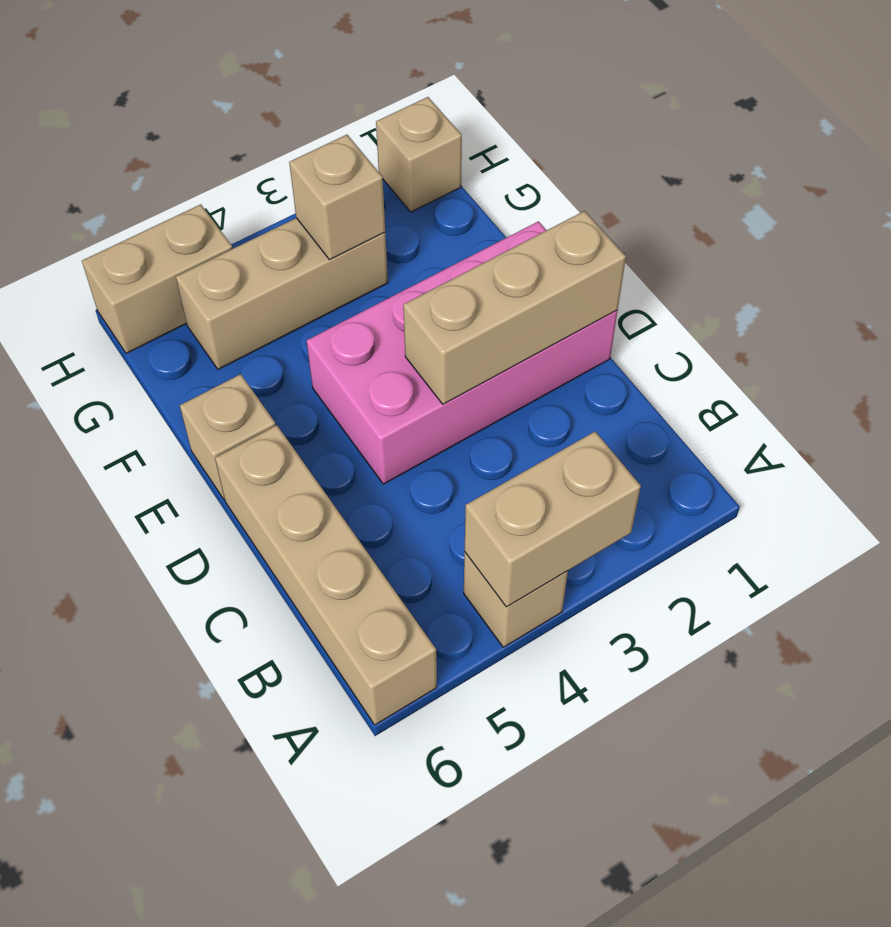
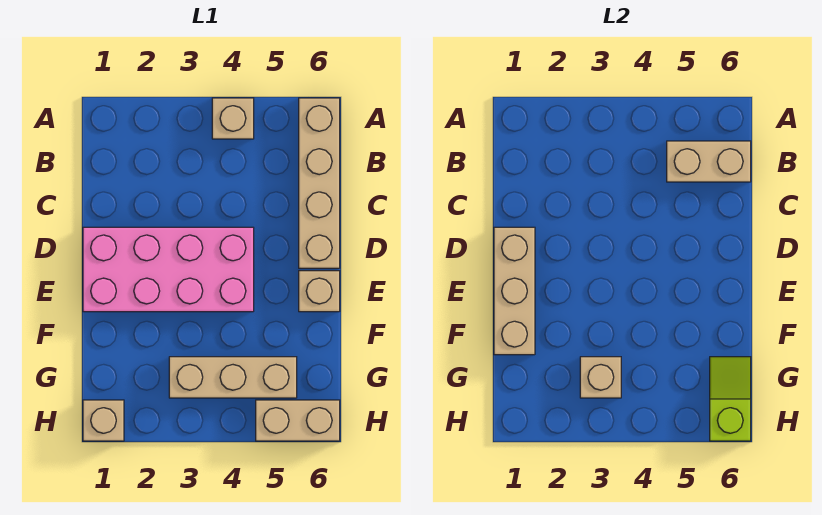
tan brick A3:A4 level 2 -> tan brick B5:B6 level 2
tan brick D1:D3 level 2 -> tan brick D1:F1 level 2
none -> lime slope G6:H6 level 2 top H

